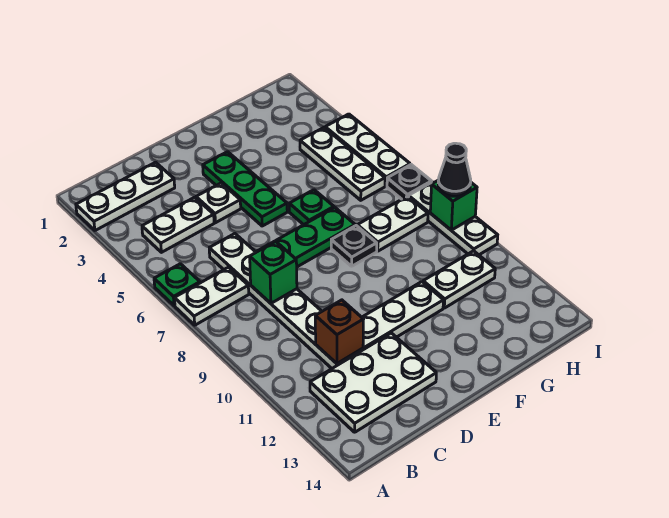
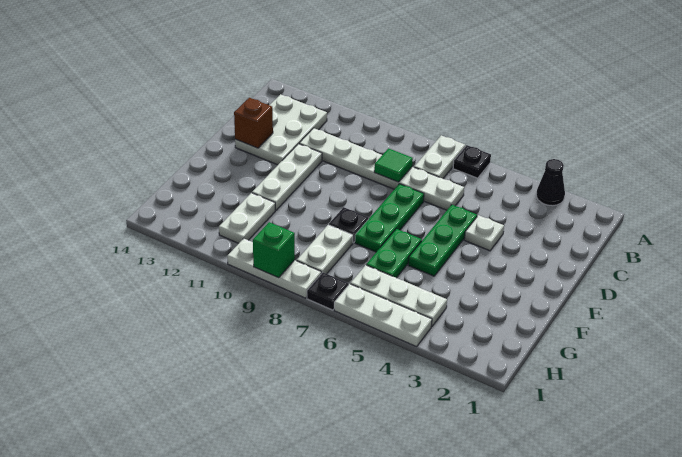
white plate A2:C2 level 1 -> none
green plate A6 level 1 -> black plate A6 level 1
white plate B4:C4 level 1 -> none
green brick C8 level 2 -> green tile C8 level 2
brown brick C11 level 2 -> brown brick D13 level 2
green plate E3:E5 level 1 -> green plate D5:F5 level 1
green plate F6 level 1 -> green plate F6:G6 level 1
black cone I9 level 3 -> black cone A3 level 1

